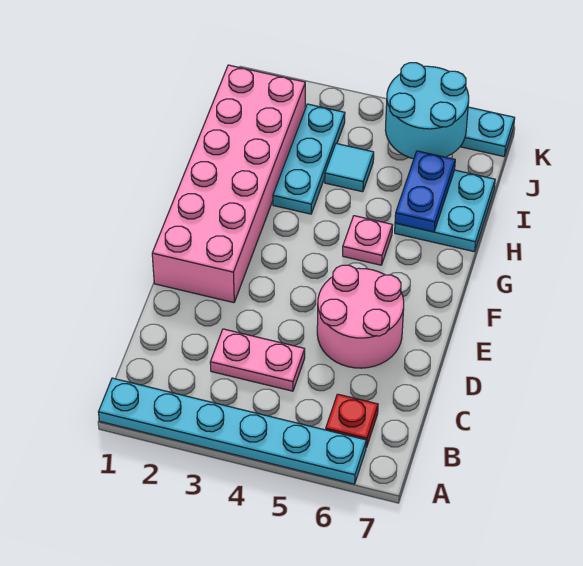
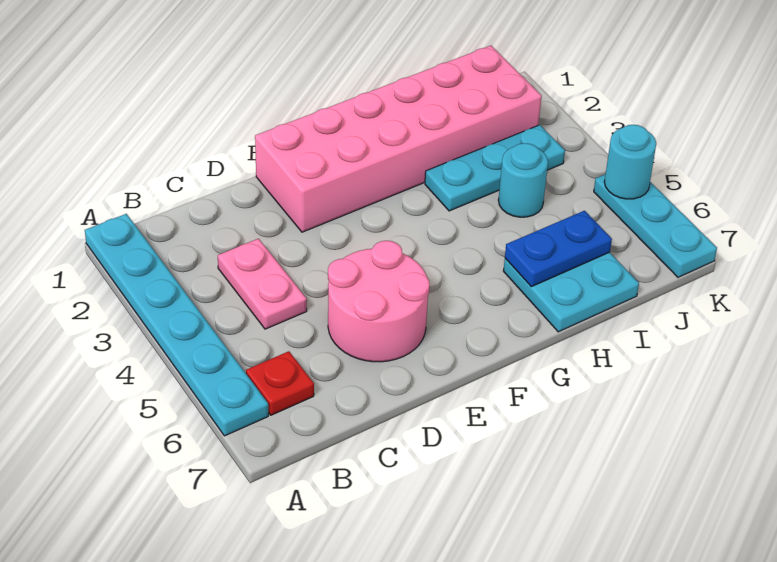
pink plate G5 level 1 -> none
cyan tile I4 level 1 -> cyan round brick I4 level 1
cyan round brick J5:K6 level 2 -> cyan round brick K5 level 2

